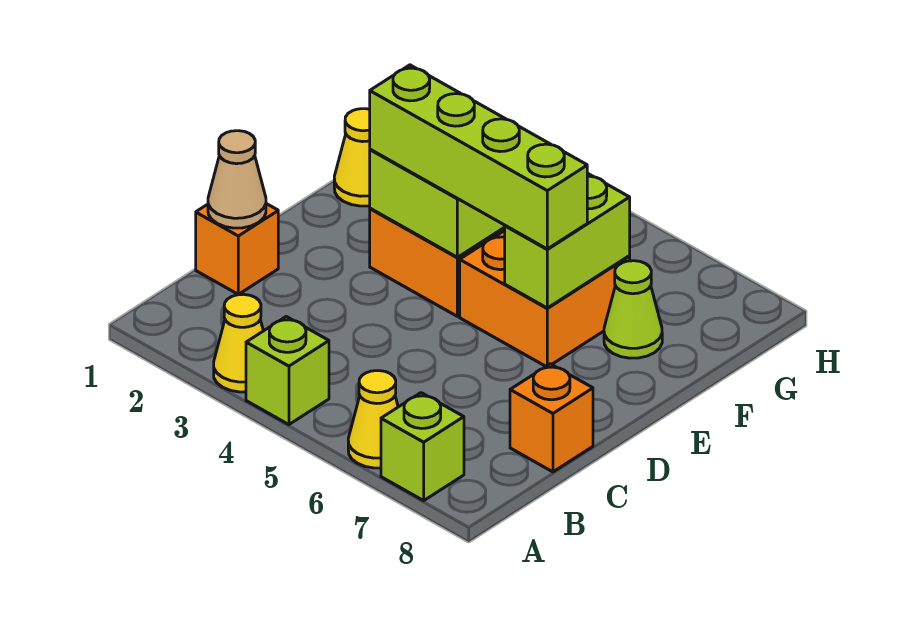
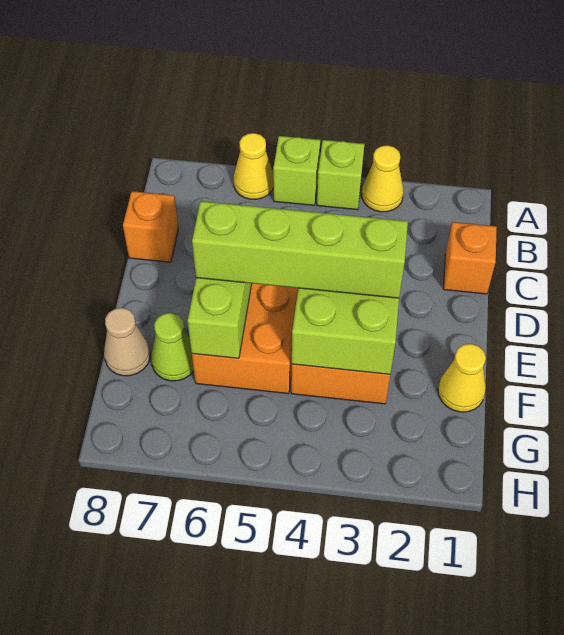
lime brick A7 level 1 -> lime brick A5 level 1
tan cone C1 level 2 -> tan cone F8 level 1

